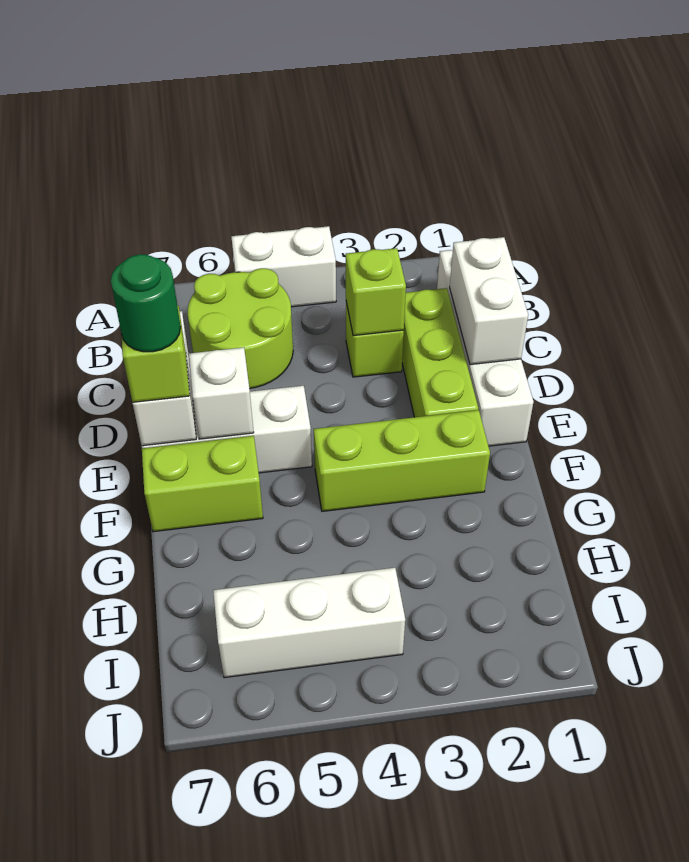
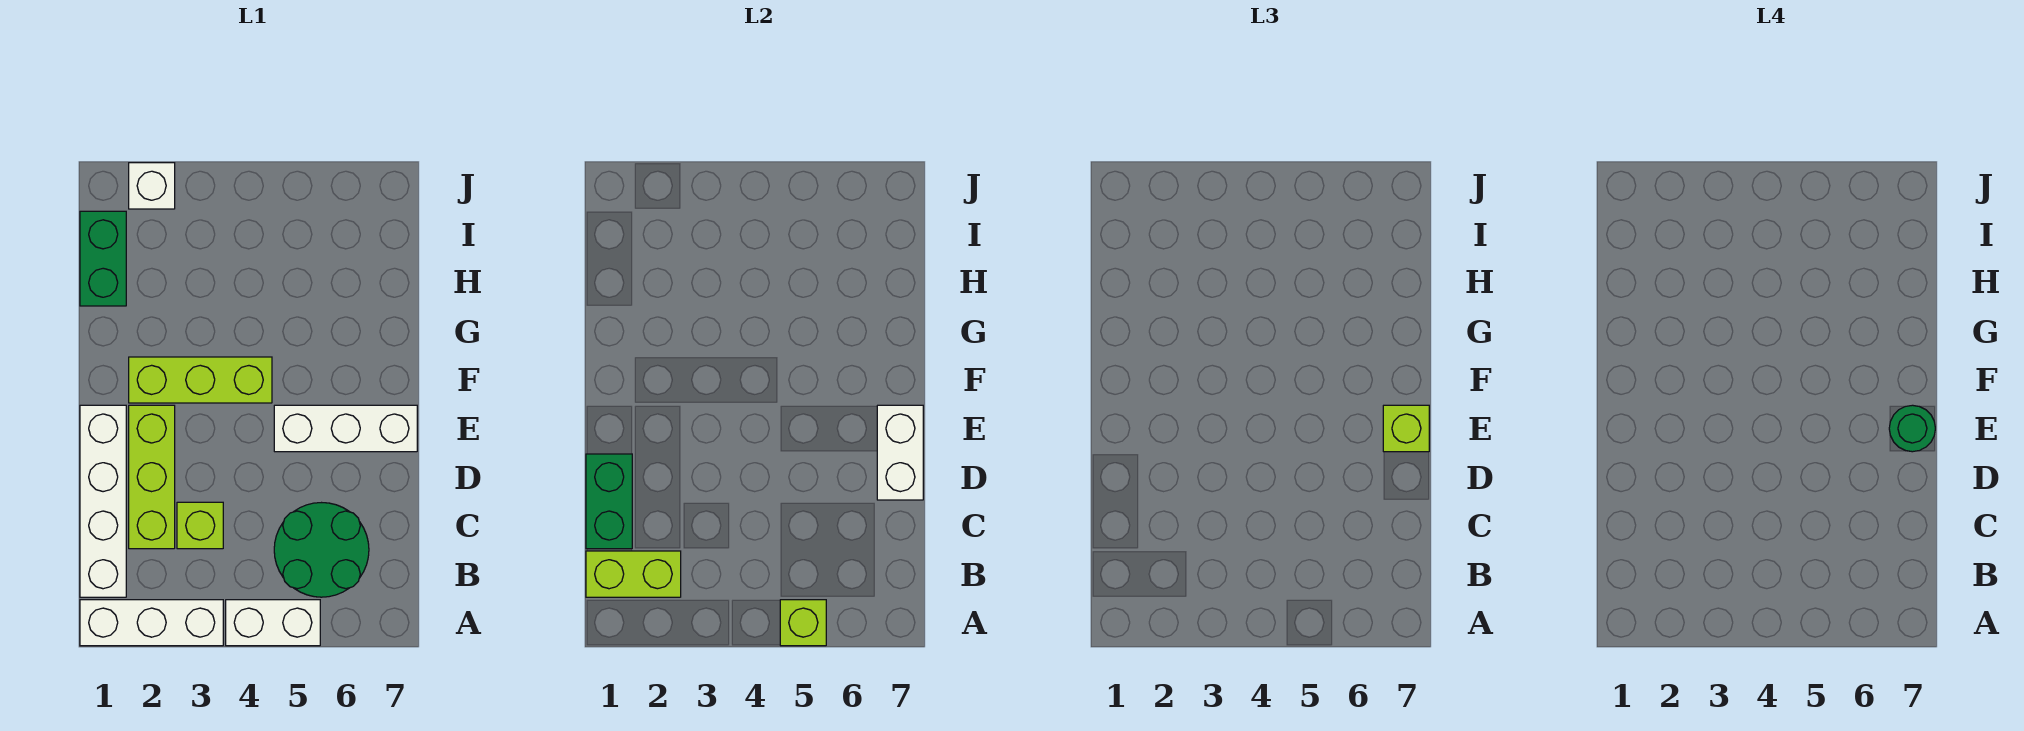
lime round brick B5:C6 level 1 -> green round brick B5:C6 level 1
white brick C1:D1 level 2 -> green brick C1:D1 level 2
lime brick C3 level 2 -> lime brick A5 level 2
white brick E6 level 2 -> white brick J2 level 1
lime brick F6:F7 level 1 -> lime brick B1:B2 level 2
none -> green brick H1:I1 level 1
white brick I4:I6 level 1 -> white brick A1:A3 level 1

